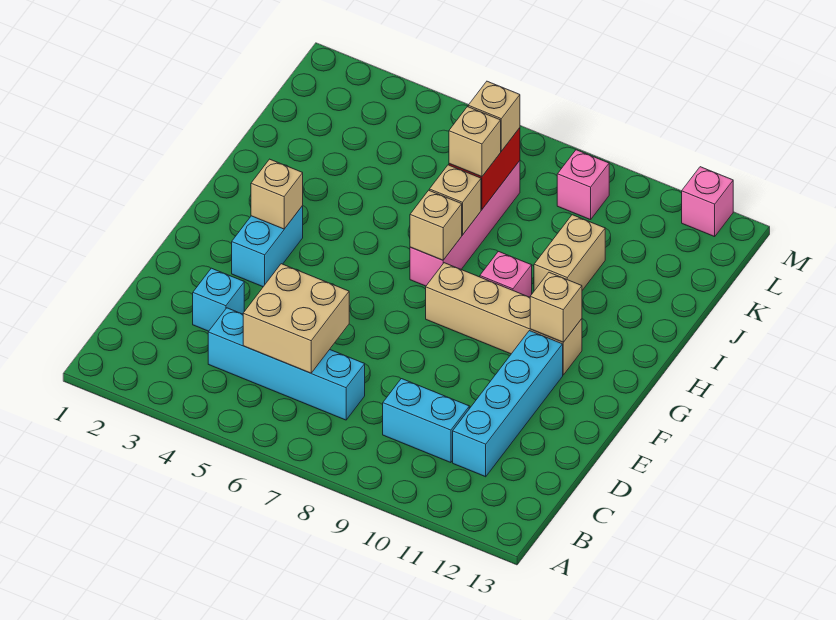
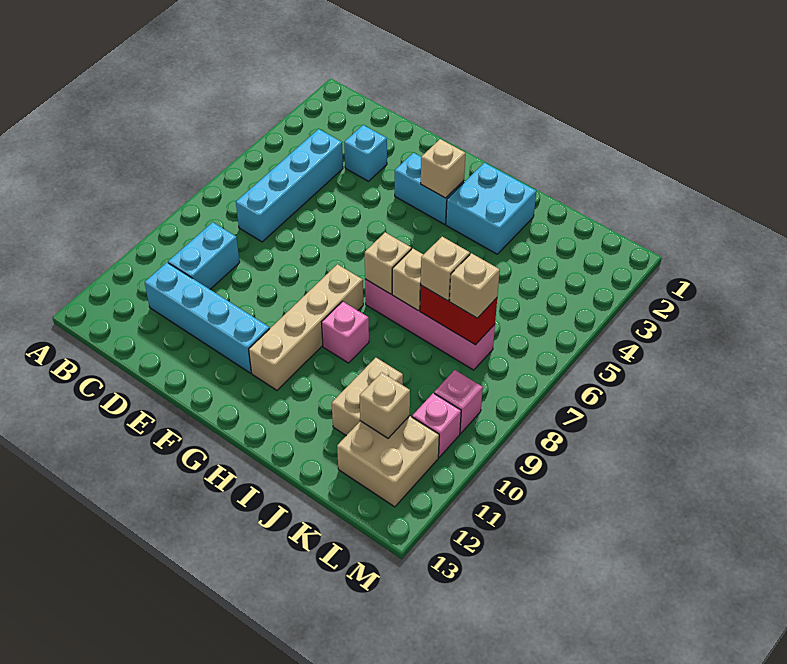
tan brick C5:D6 level 2 -> tan brick K11:L12 level 1
tan brick G11 level 2 -> tan brick K11 level 2
none -> cyan brick H2:I3 level 1
tan brick I10:J10 level 1 -> tan brick J10:J11 level 1
pink brick M12 level 1 -> pink brick L10 level 1

